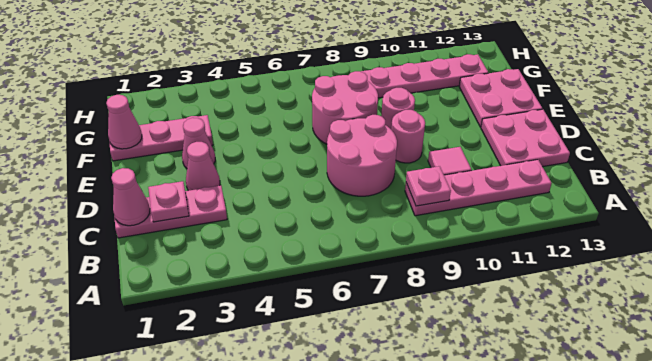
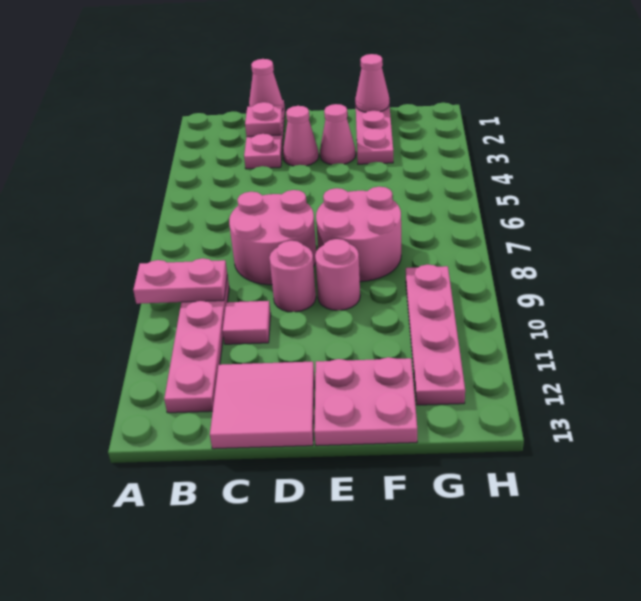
pink plate B9 level 2 -> pink plate A9:B9 level 2
pink plate C12:D13 level 1 -> pink tile C12:D13 level 1

